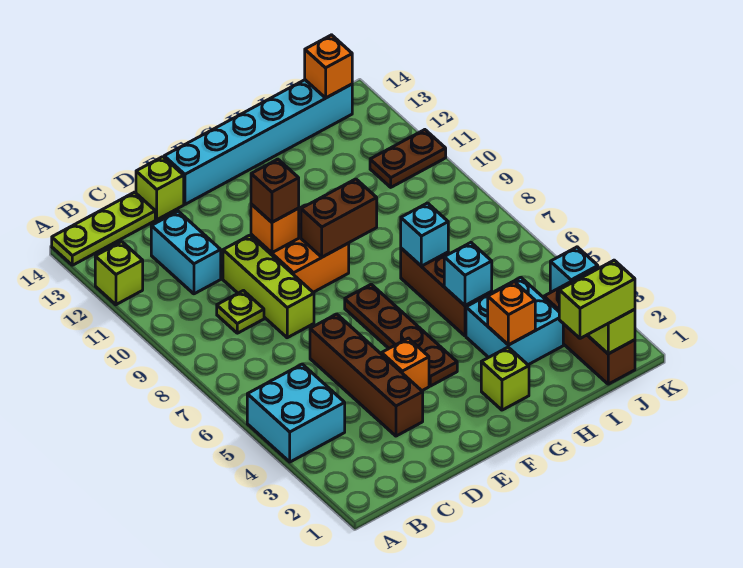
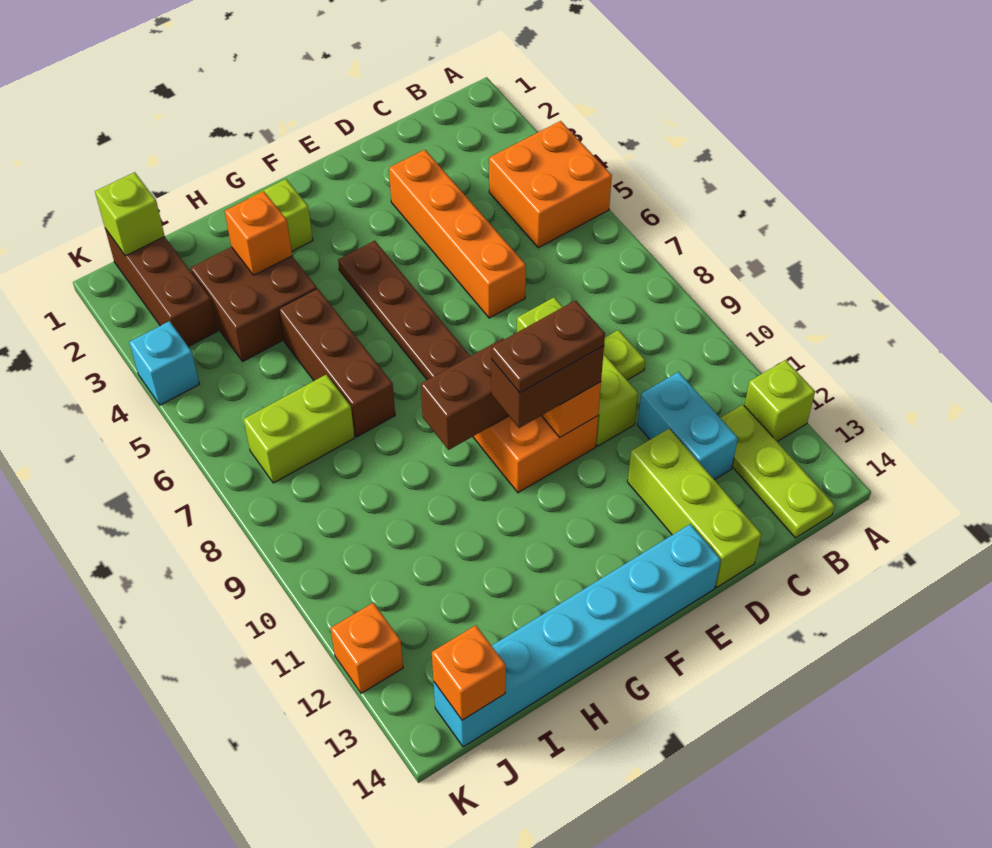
cyan brick A4:B5 level 1 -> orange brick A4:B5 level 1
lime plate A14:C14 level 1 -> lime plate B12:B14 level 1
brown brick D3:D6 level 1 -> orange brick D3:D6 level 1
lime brick D14 level 1 -> lime brick D12:D14 level 1
orange brick E4 level 1 -> orange brick K12 level 1
brown brick E10 level 3 -> brown brick E10:F10 level 3
cyan brick H3:I4 level 1 -> brown brick H3:I4 level 1
cyan brick H5 level 2 -> none
cyan brick H7 level 2 -> none
lime brick I1:J1 level 3 -> lime brick I7:J7 level 1
brown plate J11:K11 level 1 -> brown plate E10:F10 level 4

